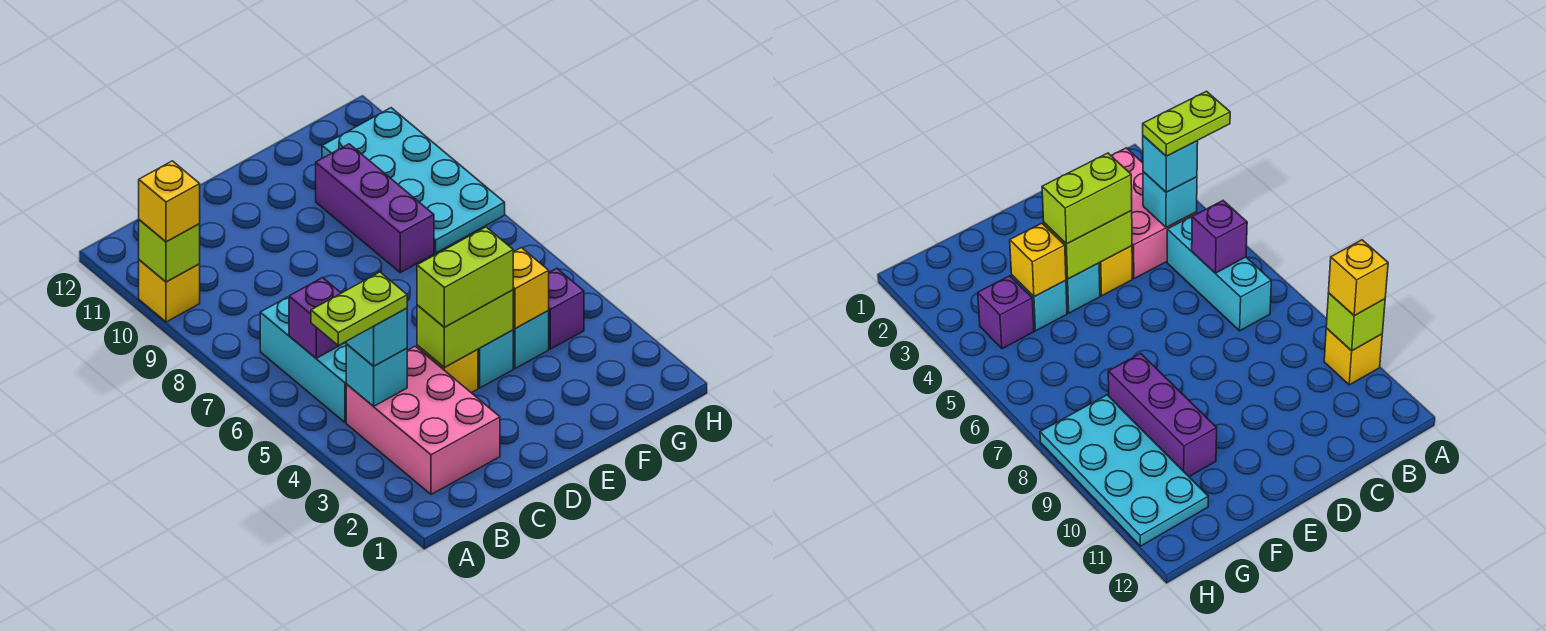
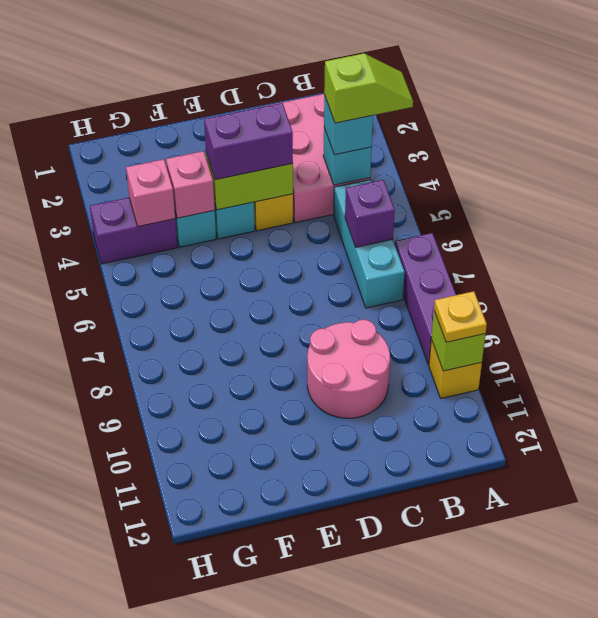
lime plate A4:B4 level 4 -> lime slope A4:B4 level 4 top B
yellow brick A10 level 3 -> yellow plate A10 level 3
none -> pink round brick C9:D10 level 1
lime brick D4:E4 level 3 -> purple brick D4:E4 level 3
yellow brick F4 level 2 -> pink brick F4 level 2
purple brick F8:F10 level 1 -> purple brick A7:A9 level 1
purple brick G4 level 1 -> purple brick G4:H4 level 1
none -> pink brick G4 level 2
cyan plate G8:H11 level 1 -> none

